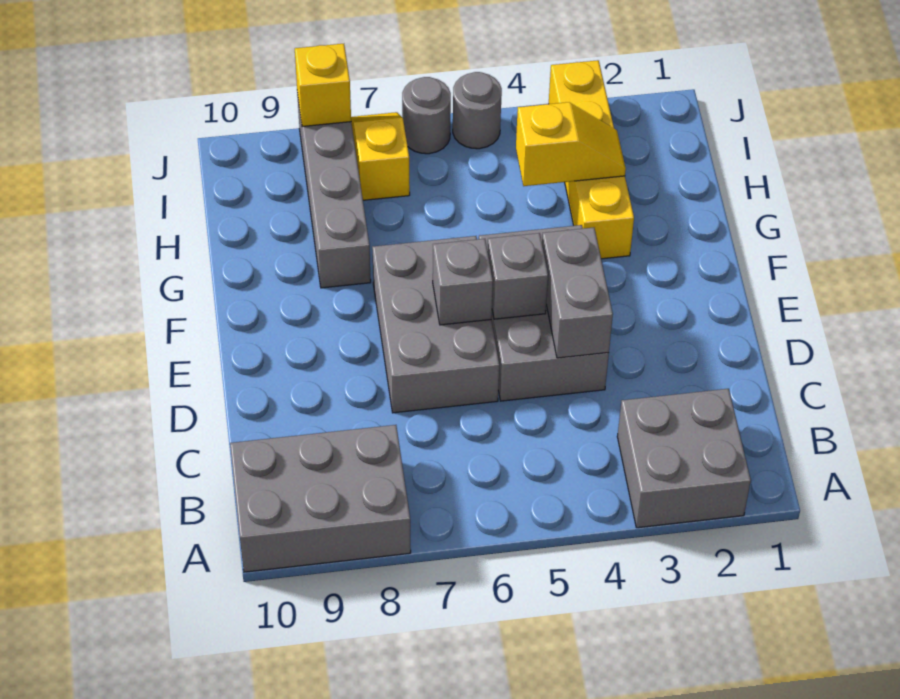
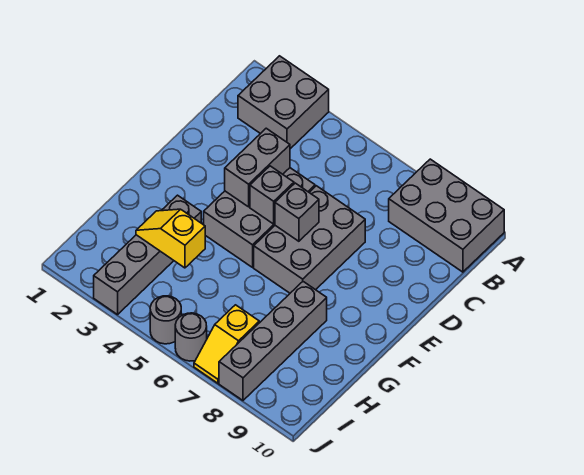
yellow brick G3:J3 level 1 -> grey brick G3:J3 level 1
yellow brick J8 level 2 -> none

